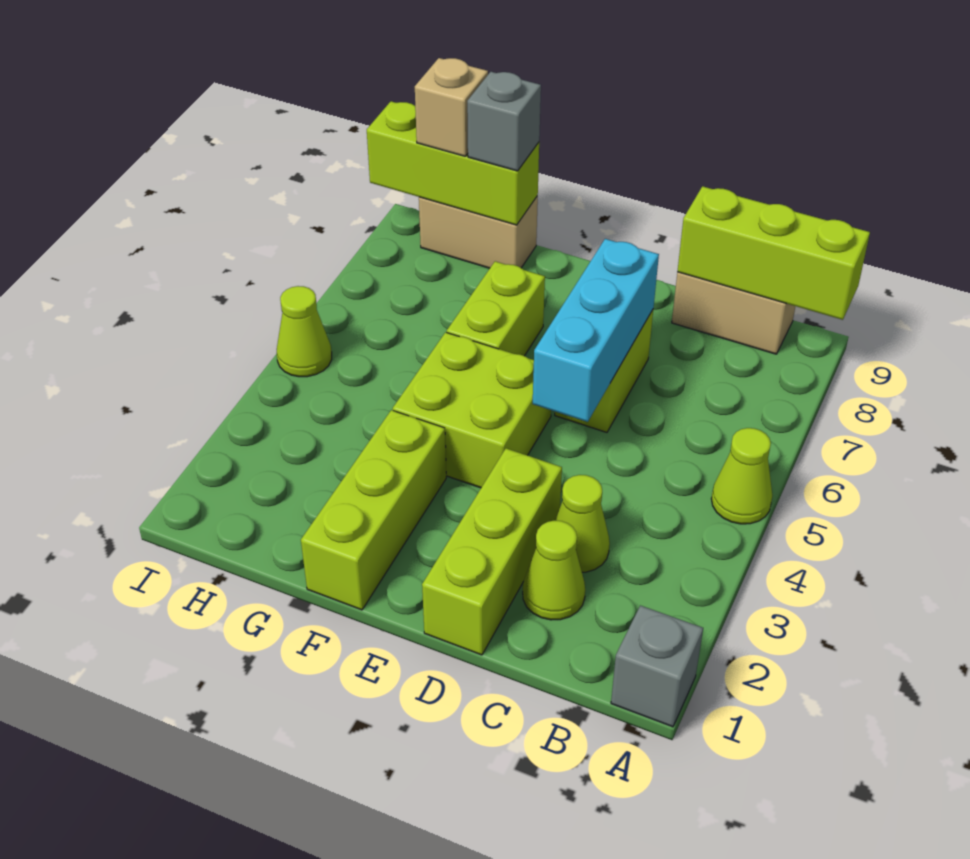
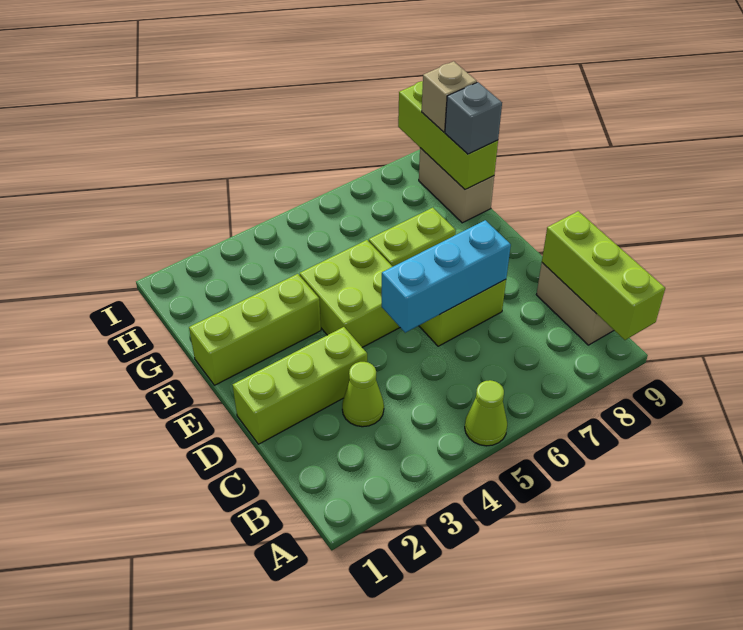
grey brick A1 level 1 -> none
lime cone C2 level 1 -> none
lime cone I5 level 1 -> none

